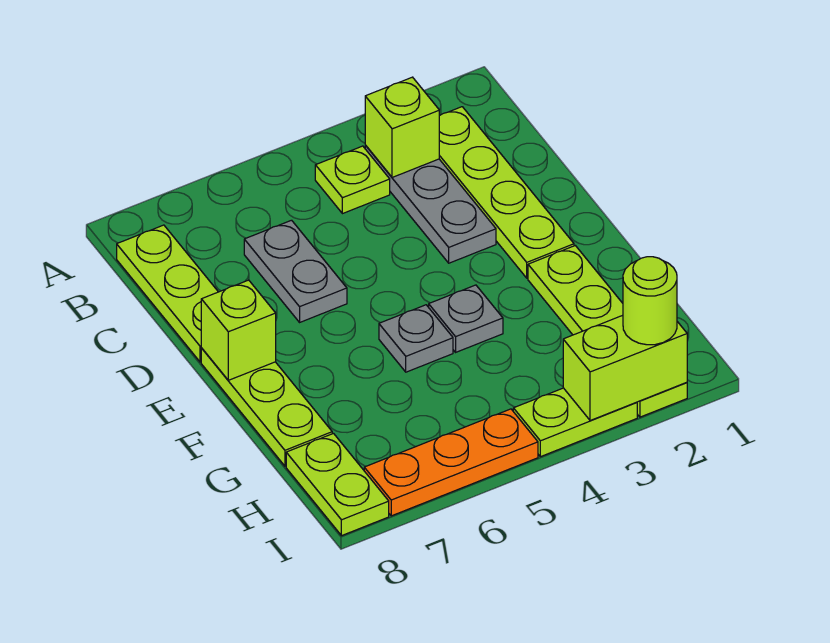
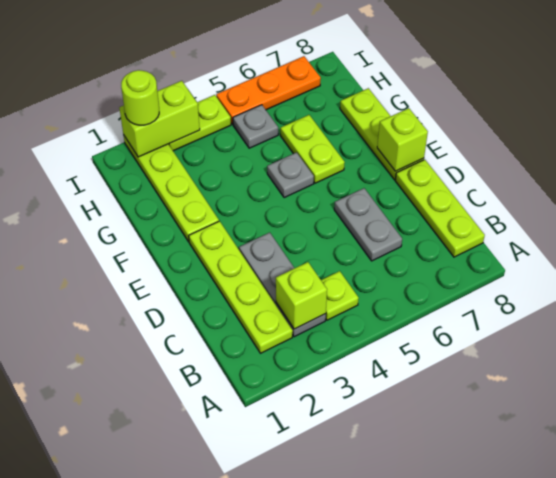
grey plate F4 level 1 -> grey plate H5 level 1
lime plate H8:I8 level 1 -> lime plate F6:G6 level 1

